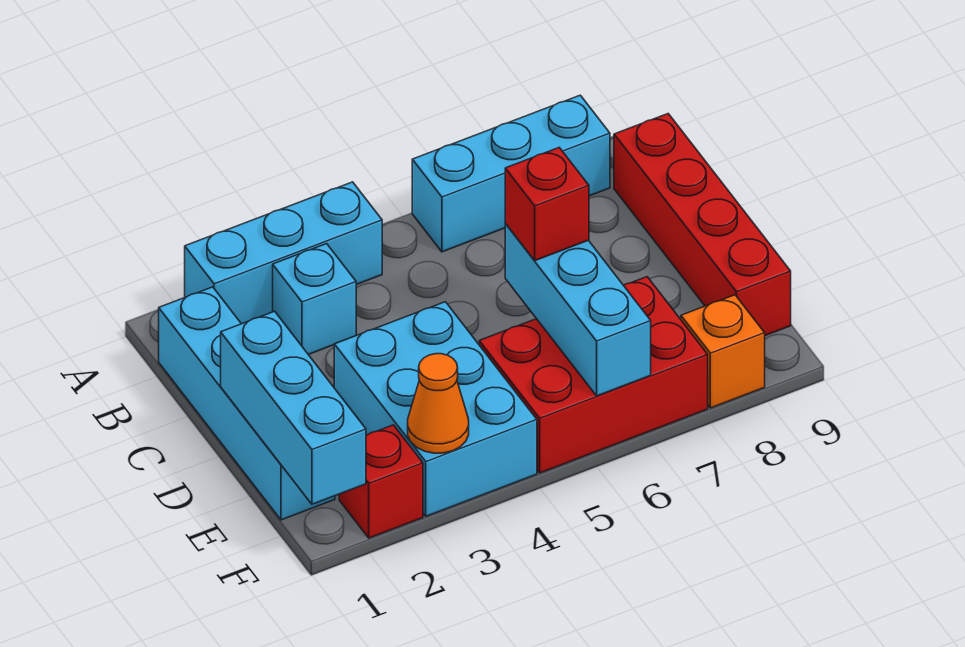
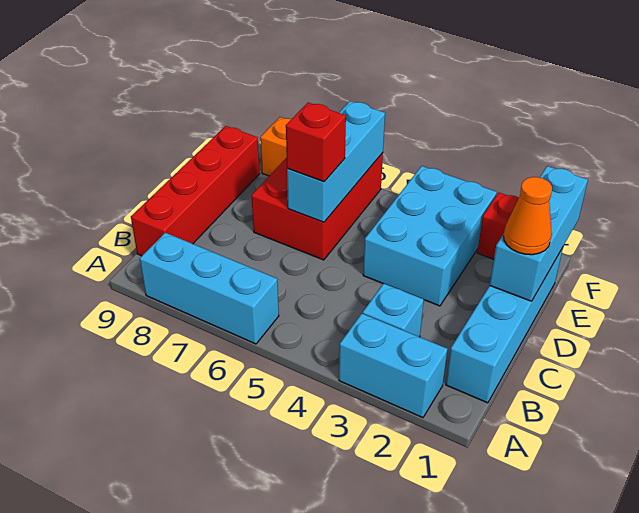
cyan brick A2:A4 level 1 -> cyan brick A2:A3 level 1
red brick E5:F7 level 1 -> red brick D6:F7 level 1
orange cone F3 level 2 -> orange cone D1 level 3

